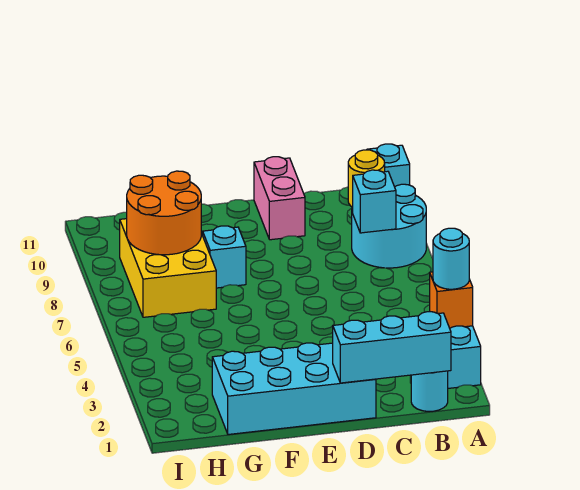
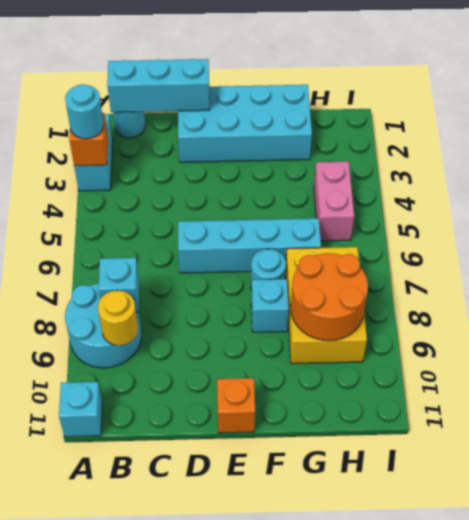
none -> cyan brick D6:G6 level 1
pink brick D10:D11 level 1 -> pink brick H4:H5 level 1
none -> orange brick E11 level 1
none -> cyan round brick F7 level 1

